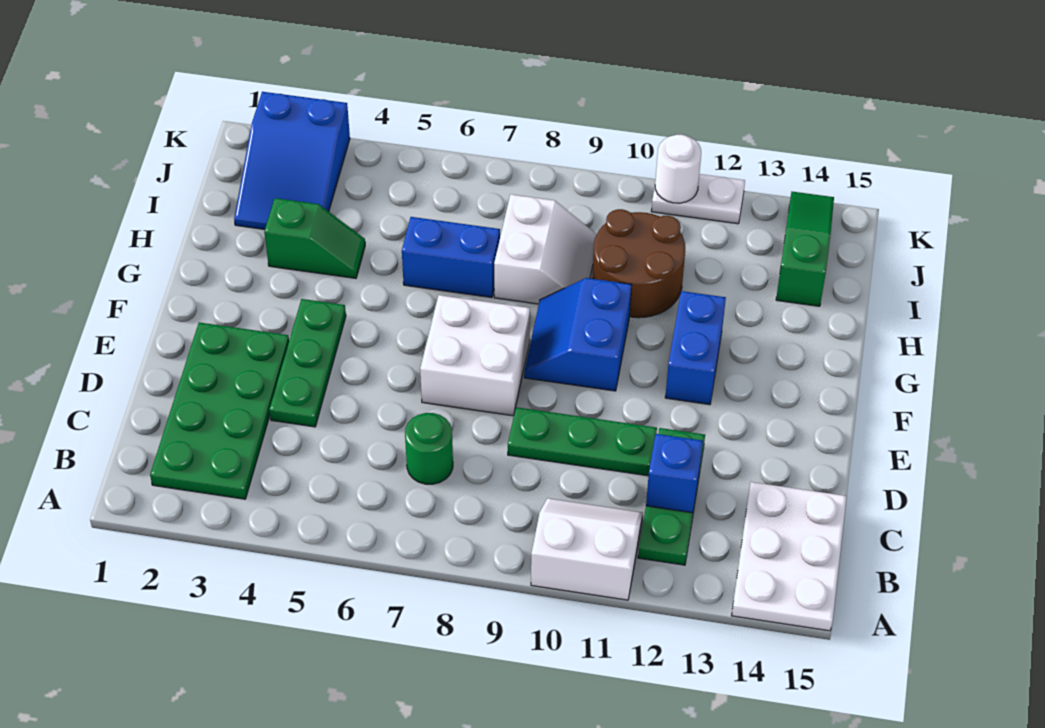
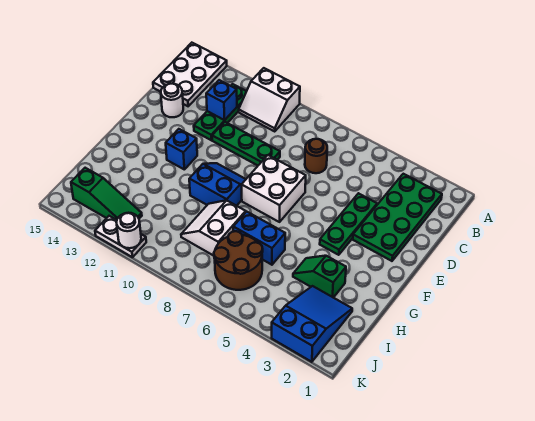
green round brick C7 level 1 -> brown round brick C7 level 1
none -> white round brick D14 level 1
blue slope F9:G10 level 1 top 10 -> blue slope F9:G10 level 1 top G
blue brick F12:G12 level 1 -> blue brick F12 level 1
brown round brick H10:I11 level 1 -> brown round brick I6:J7 level 1
green slope I14:K14 level 1 top I -> green slope J12:J14 level 1 top 14

